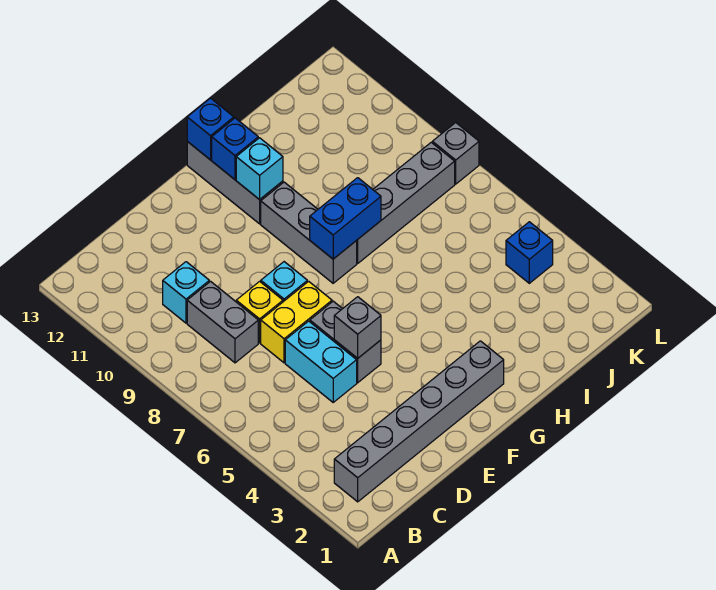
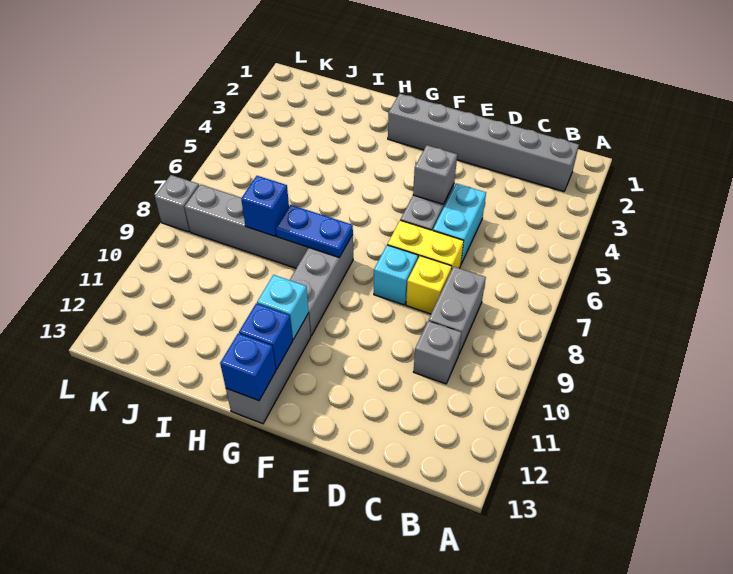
cyan brick C10 level 1 -> grey brick C10 level 1
blue brick G8:H8 level 2 -> blue plate G8:H8 level 2
blue brick K4 level 1 -> blue brick I8 level 2

